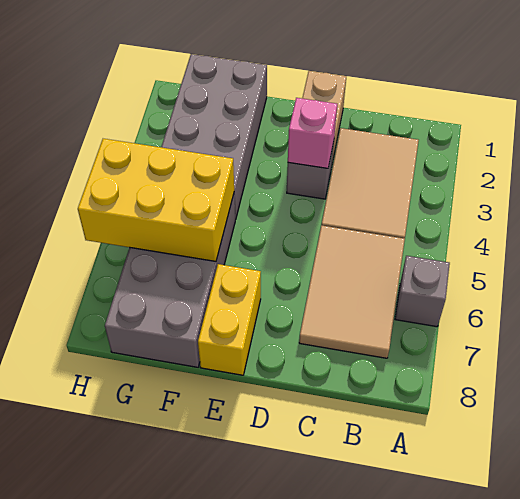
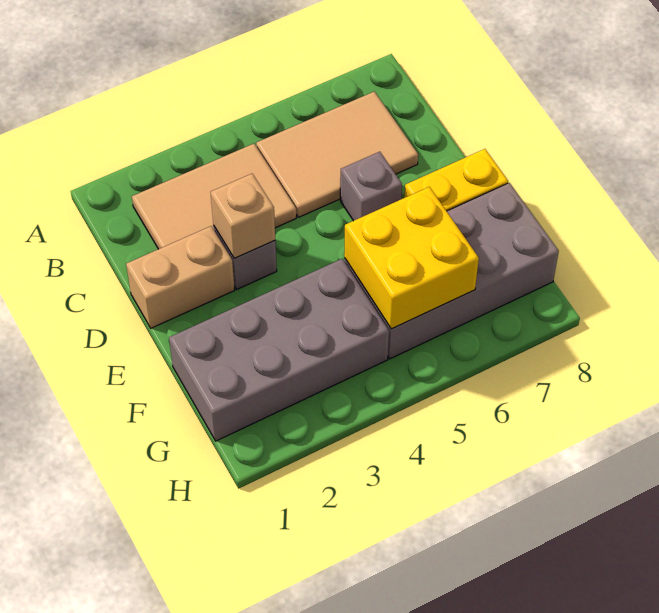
grey brick A6 level 1 -> grey brick D6 level 1
pink brick D3 level 2 -> tan brick D3 level 2
yellow brick F5:H6 level 2 -> yellow brick F5:G6 level 2

